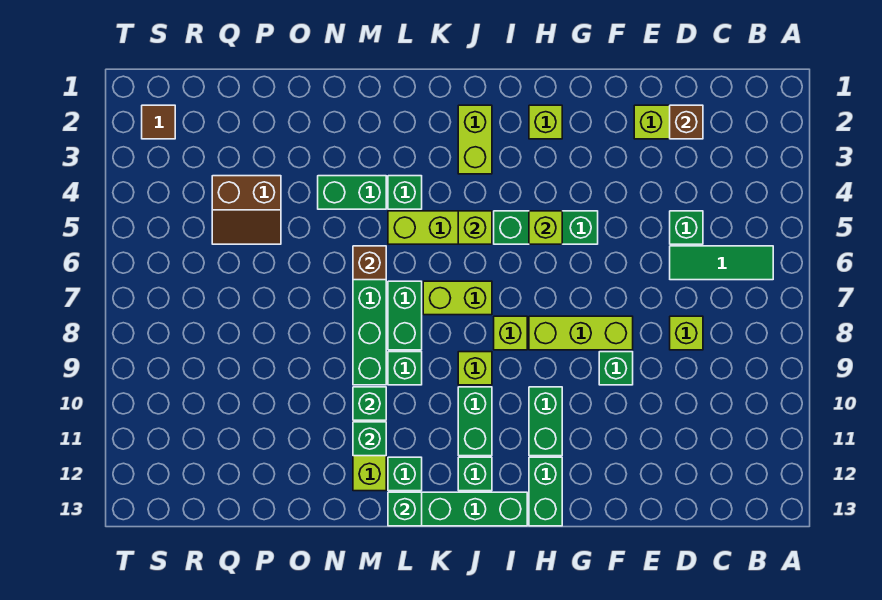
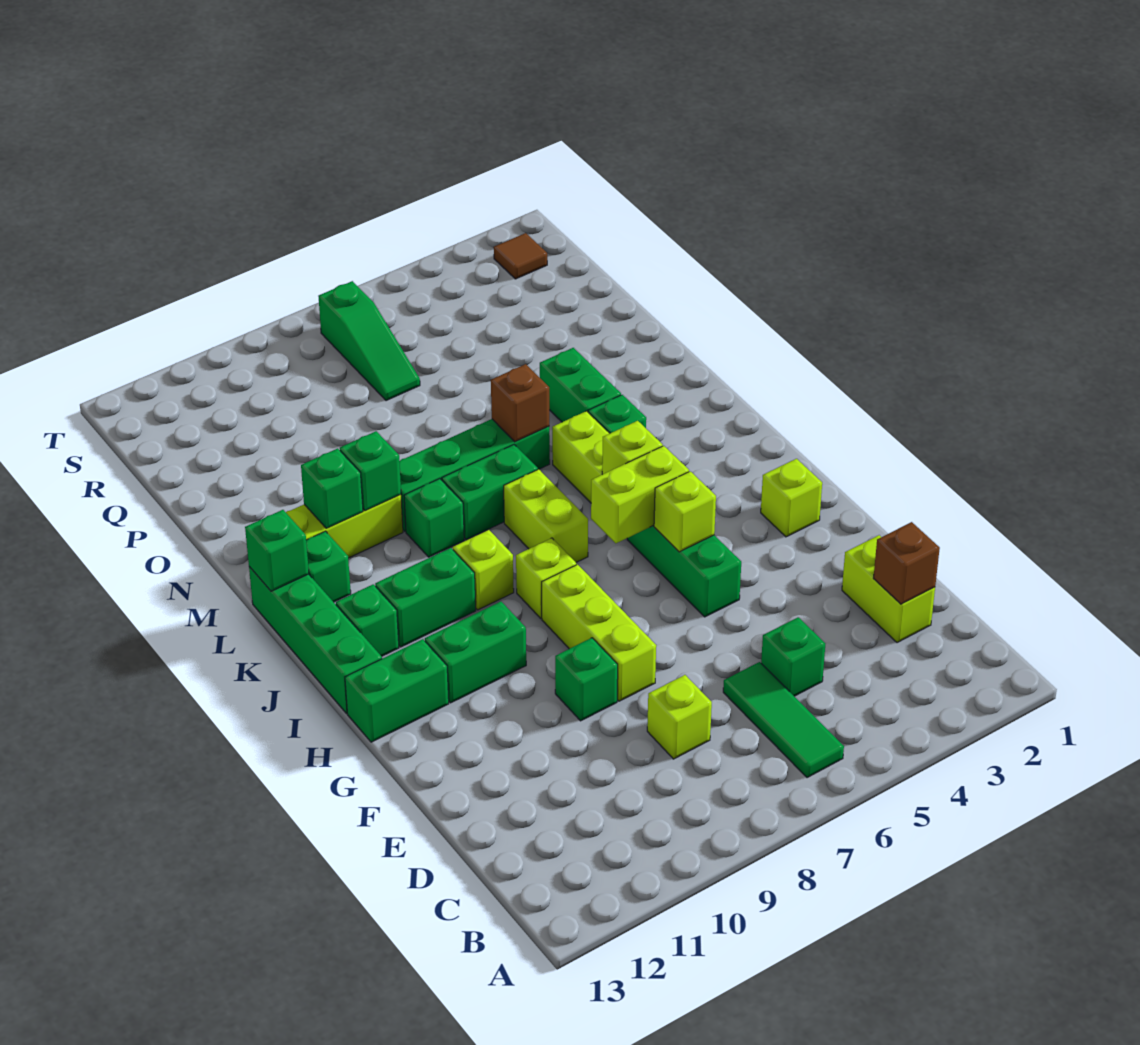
lime brick J2:J3 level 1 -> lime brick I5:I6 level 2
brown slope P4:Q5 level 1 top 4 -> none
none -> green slope Q7:S7 level 1 top S

